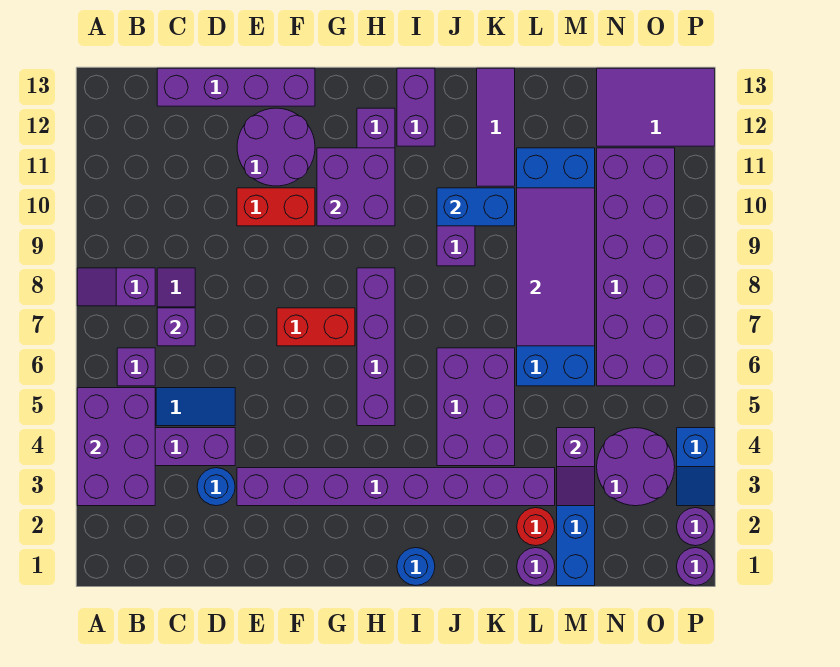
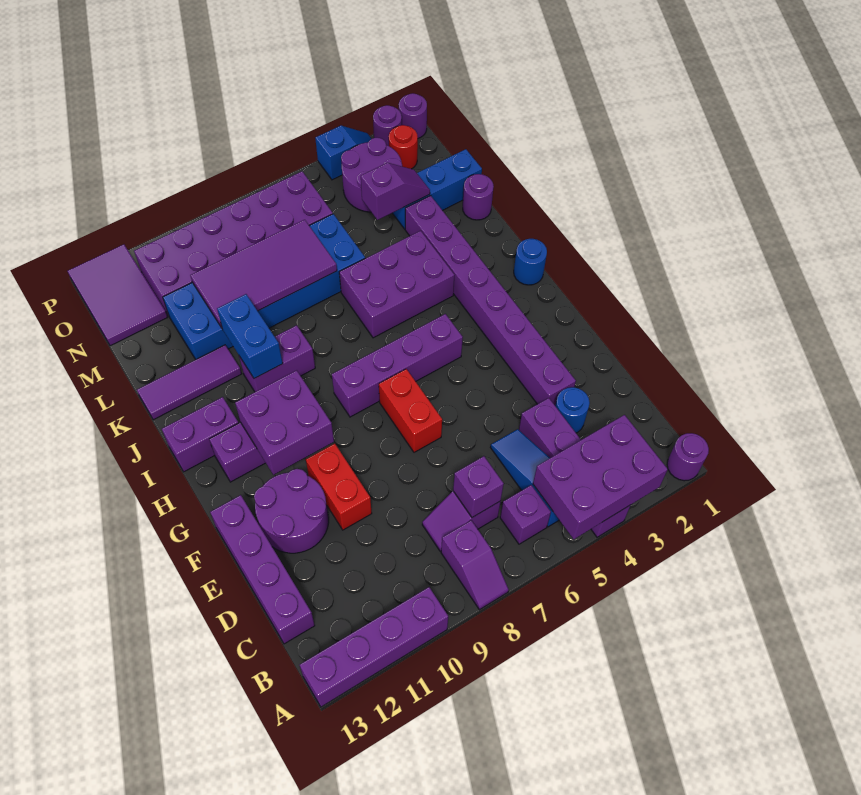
none -> purple round brick A1 level 1
none -> purple brick A10:A13 level 1
red round brick L2 level 1 -> red round brick O2 level 1

